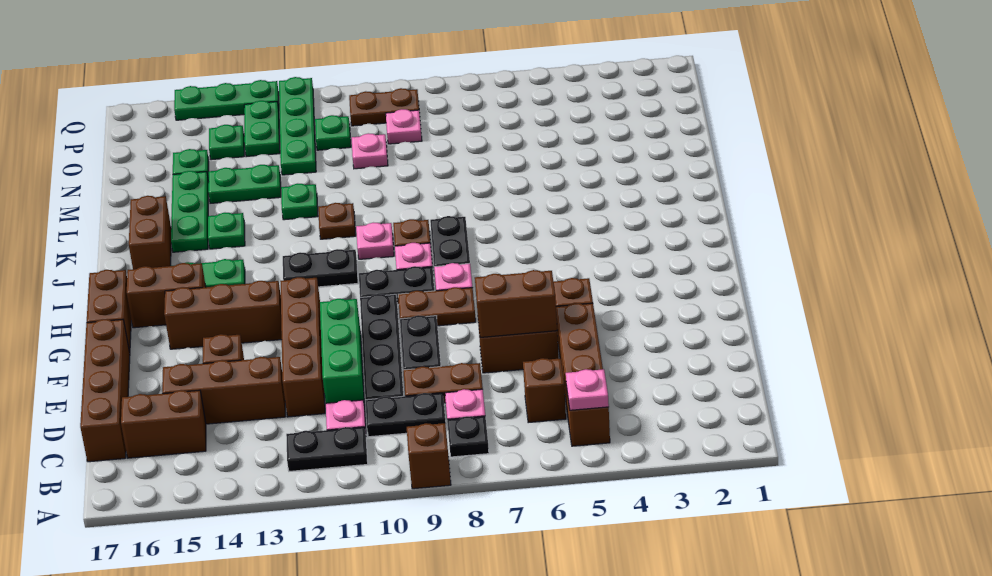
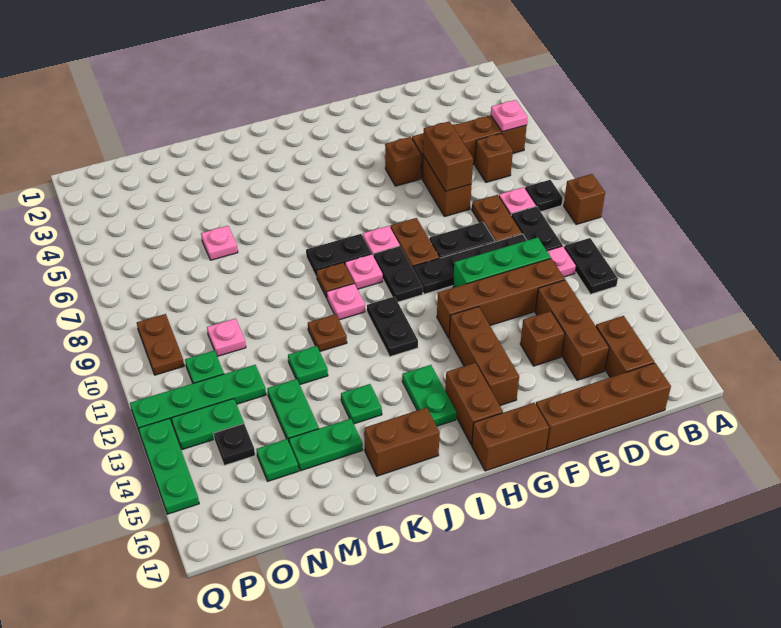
green plate K15:M15 level 1 -> green plate L15:M15 level 1
pink plate O9 level 1 -> pink plate M6 level 1
green plate O14 level 1 -> black plate O14 level 1

